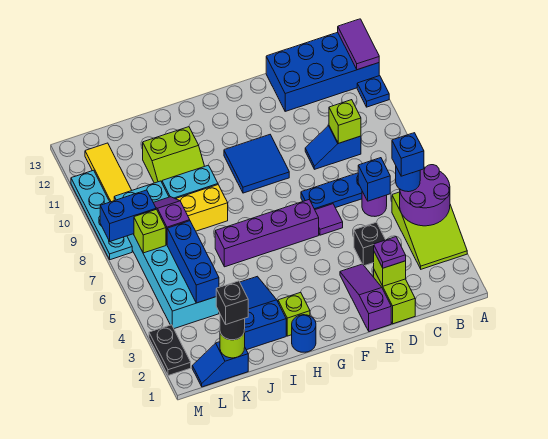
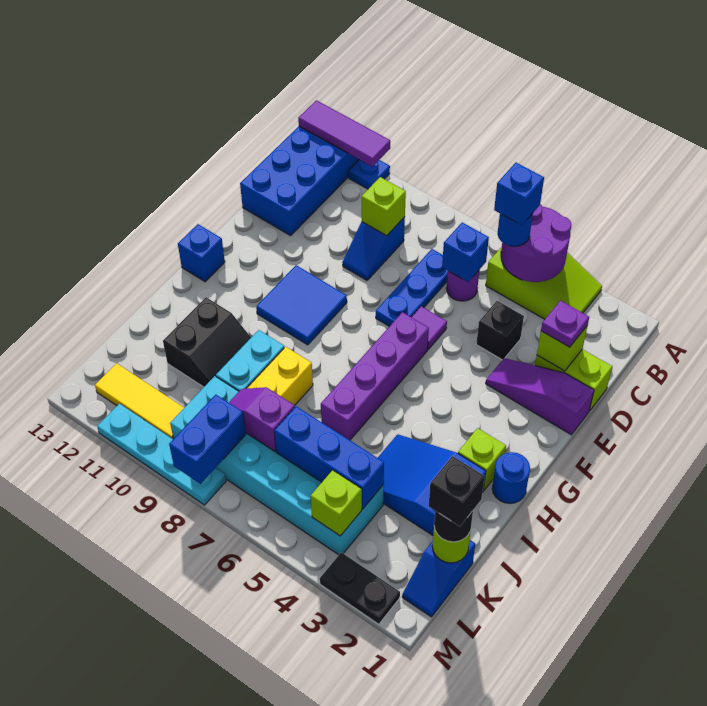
purple tile A12:A13 level 2 -> purple tile A11:A13 level 2
none -> blue brick G13 level 1
lime slope I10:J11 level 1 top 11 -> black slope I10:J11 level 1 top 11
lime brick L7 level 2 -> lime brick L4 level 2

